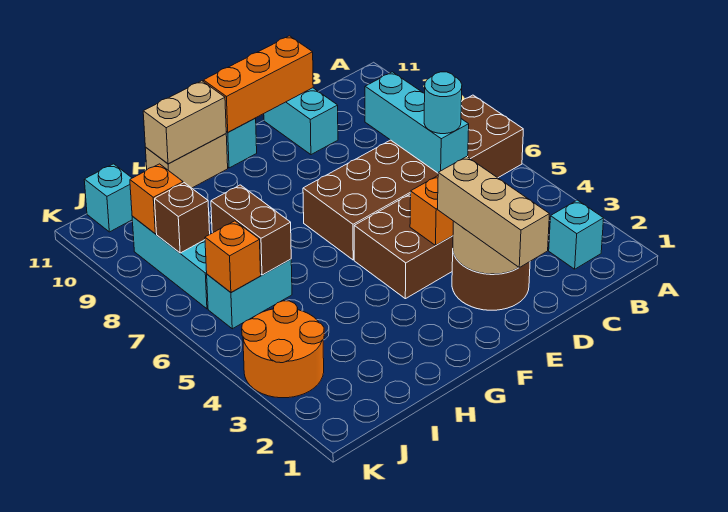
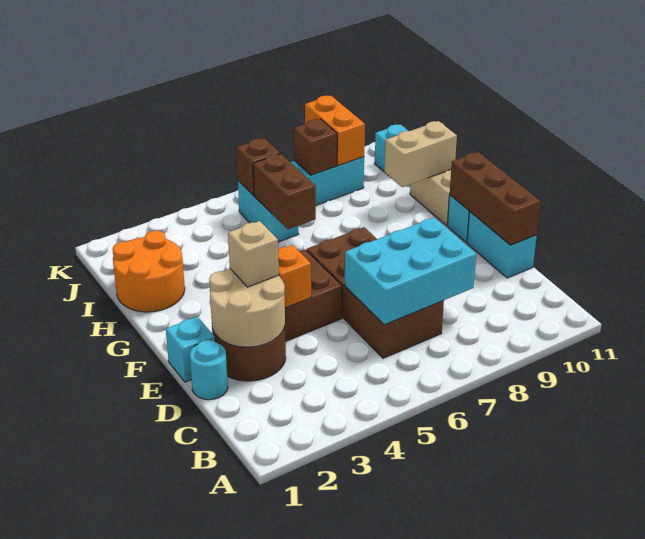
brown brick A6:F7 level 1 -> brown brick C6:F7 level 1
cyan brick B2 level 1 -> cyan brick E1 level 1
cyan brick C6:C8 level 2 -> cyan brick C6:D8 level 2
cyan round brick C6 level 3 -> cyan round brick D1 level 1
cyan brick D10:D11 level 1 -> cyan brick D11:E11 level 1
orange brick D11:F11 level 2 -> brown brick D11:F11 level 2
tan brick E1:E3 level 3 -> tan brick E3 level 3
tan brick G11:H11 level 2 -> tan brick H10:H11 level 2
brown brick I6:I7 level 2 -> brown brick H6:I6 level 2
orange round brick J3:K4 level 1 -> orange round brick H1:I2 level 1
orange brick J6 level 2 -> brown brick J6 level 2
orange brick J9 level 2 -> orange brick J9:K9 level 2

